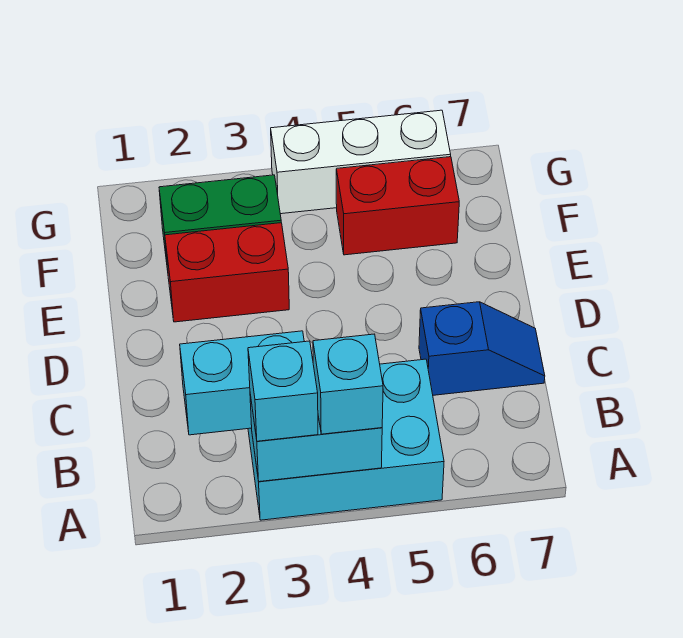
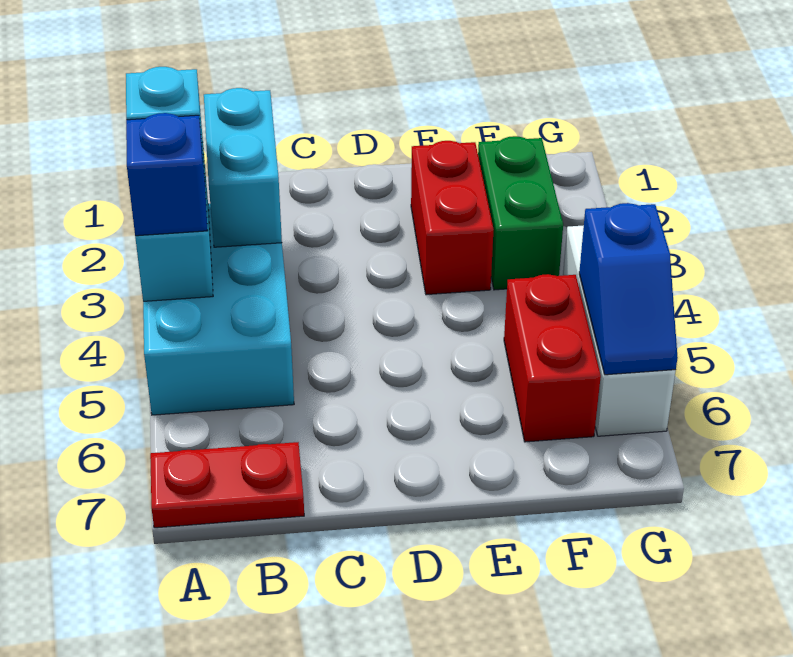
cyan brick A4 level 3 -> blue brick A4 level 3
none -> red plate A7:B7 level 1
blue slope C6:C7 level 1 top 6 -> blue slope G5:G6 level 2 top 5

